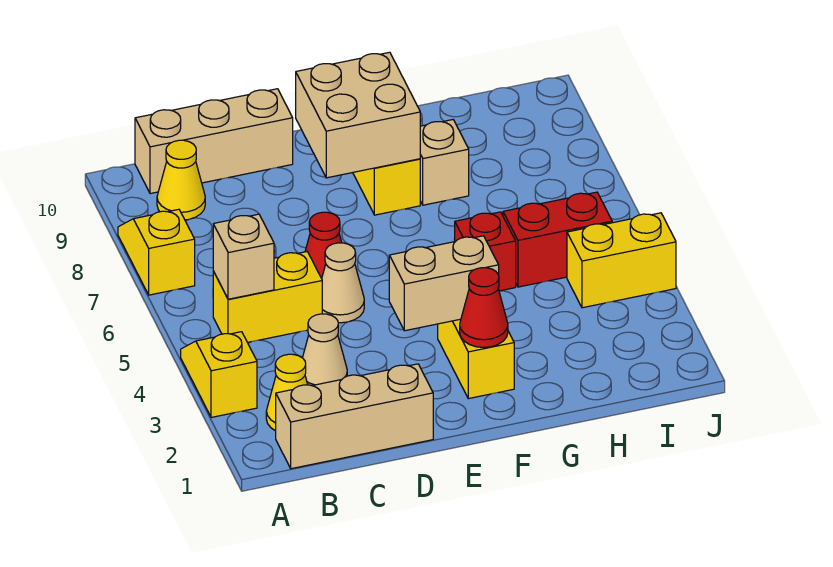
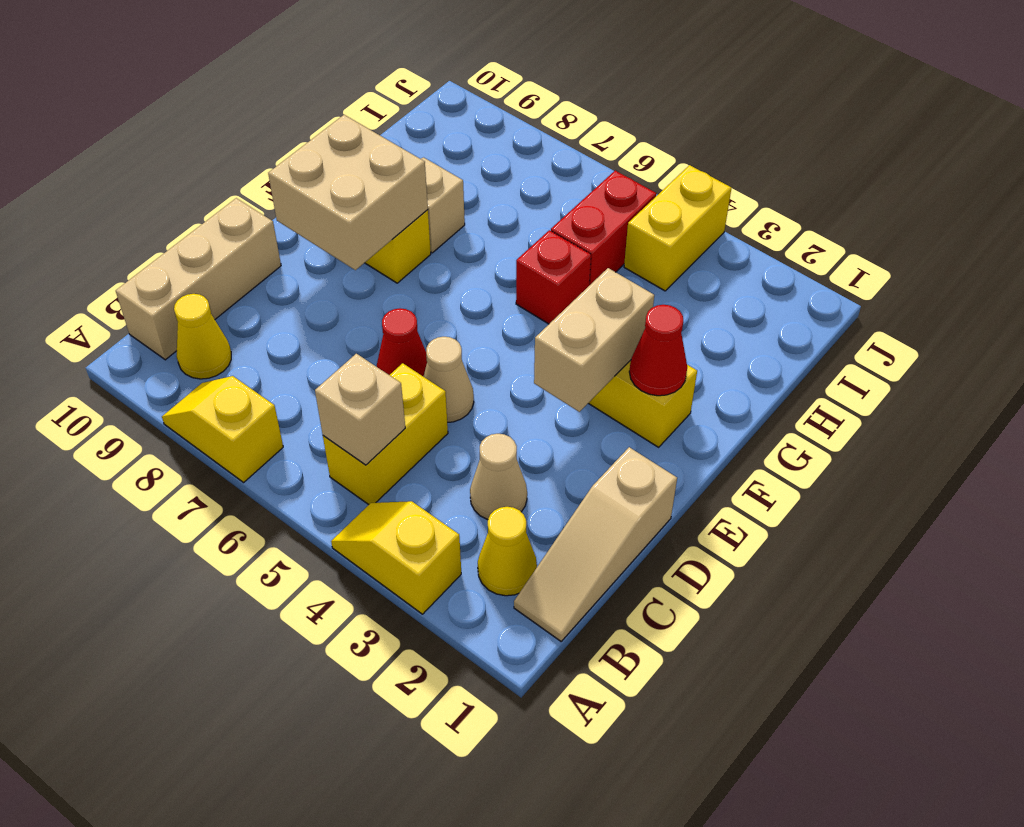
tan brick B1:D1 level 1 -> tan slope B1:D1 level 1 top D

